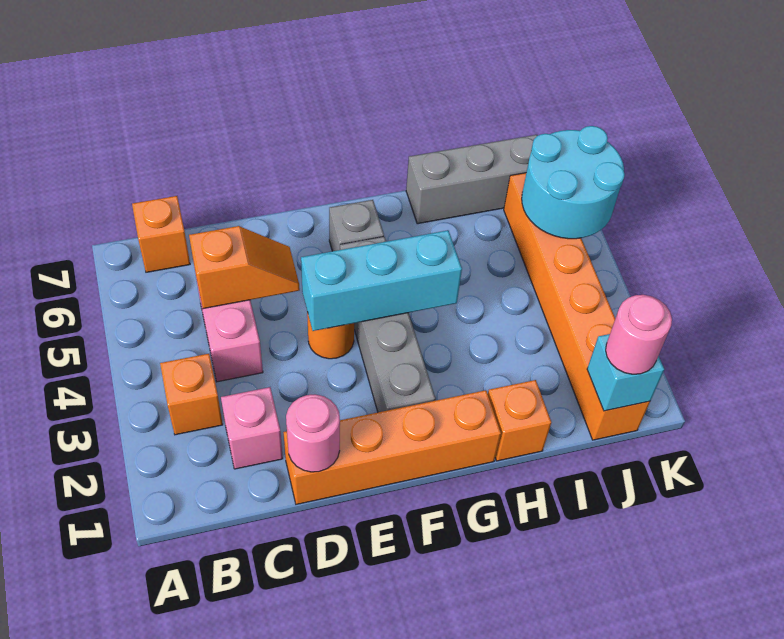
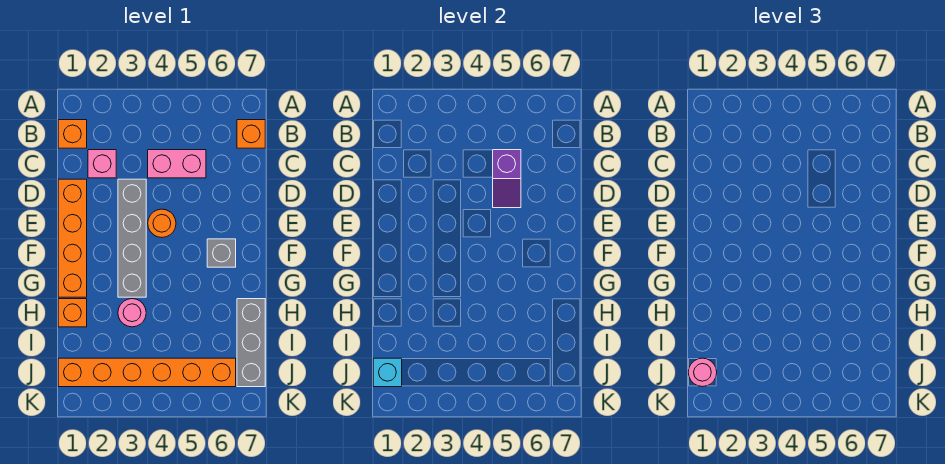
orange brick B3 level 1 -> orange brick B1 level 1
orange slope C5:D5 level 2 top C -> purple slope C5:D5 level 2 top C
pink round brick D1 level 2 -> pink round brick H3 level 1
cyan brick E4:G4 level 2 -> none
grey brick F2:F5 level 1 -> grey brick D3:G3 level 1
cyan round brick J5:K6 level 2 -> none

